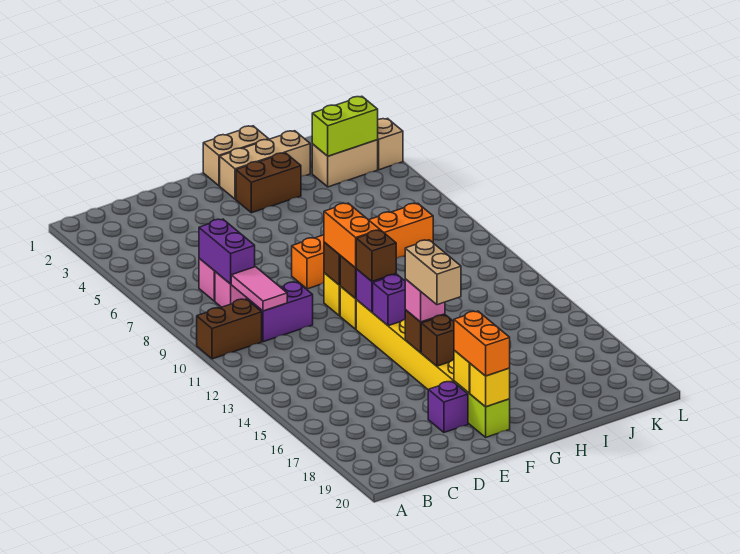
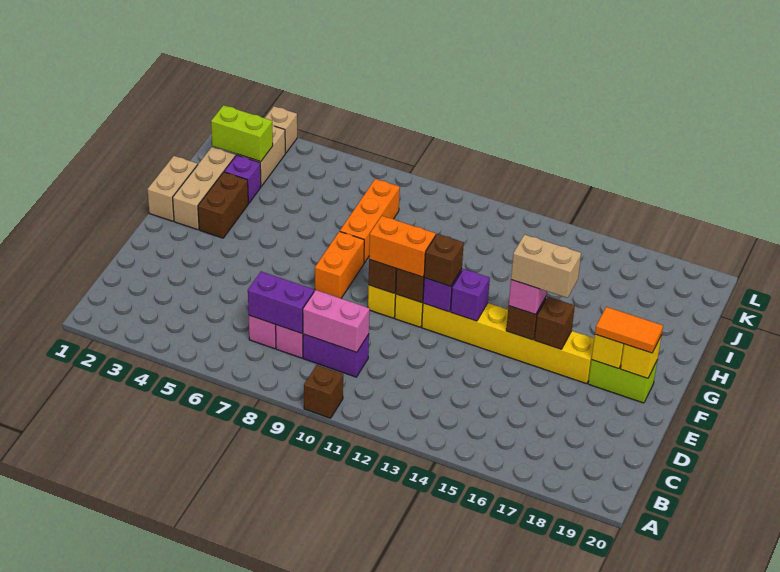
brown brick A10:B10 level 1 -> brown brick A10 level 1
pink tile C9:C10 level 2 -> pink brick C9:C10 level 2
purple brick C10:D10 level 1 -> purple brick C9:C10 level 1
purple brick E18 level 1 -> purple brick I3 level 1
orange brick F18:F19 level 3 -> orange tile F18:F19 level 3
lime brick J3:K3 level 2 -> lime brick J2:J3 level 2

